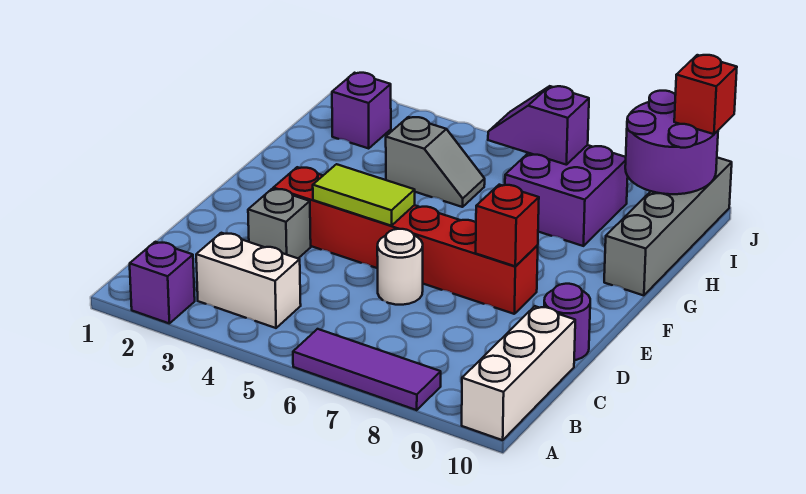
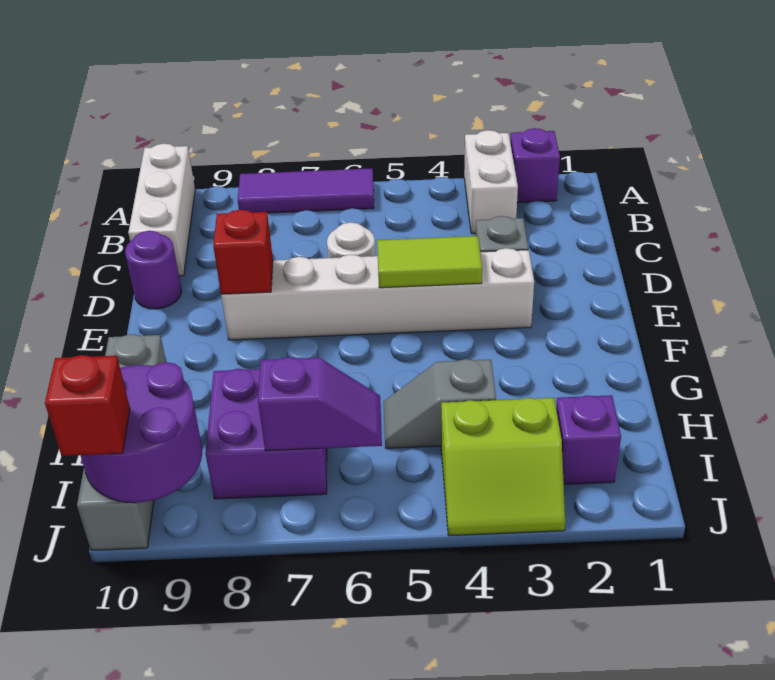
white brick B3:B4 level 1 -> white brick A3:B3 level 1
red brick E3:E8 level 1 -> white brick E3:E8 level 1
none -> lime slope I3:J4 level 1 top I

